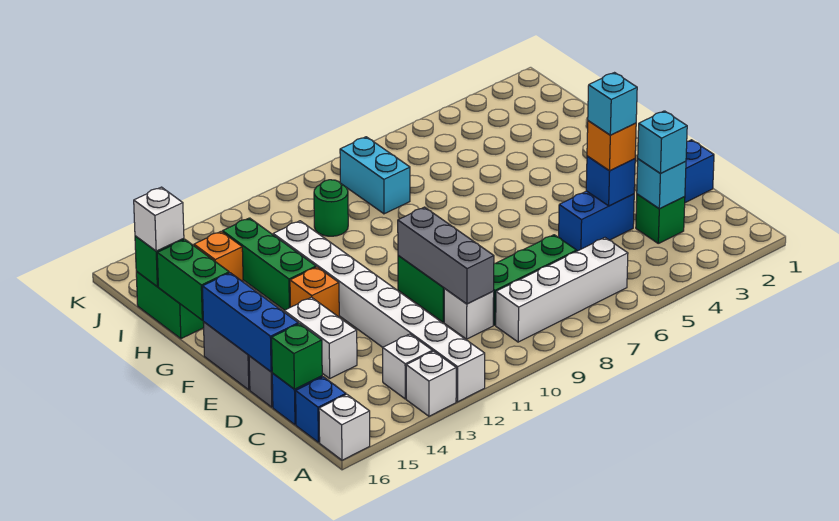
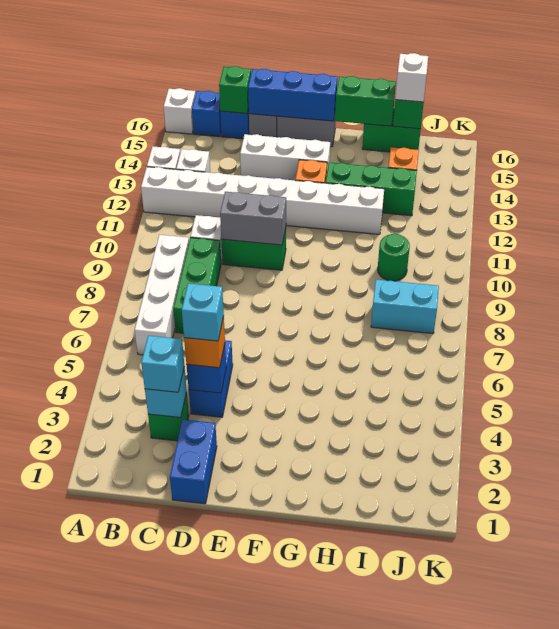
grey brick C10:E10 level 2 -> grey brick D10:E10 level 2
white brick D14:E14 level 1 -> white brick D14:F14 level 1

